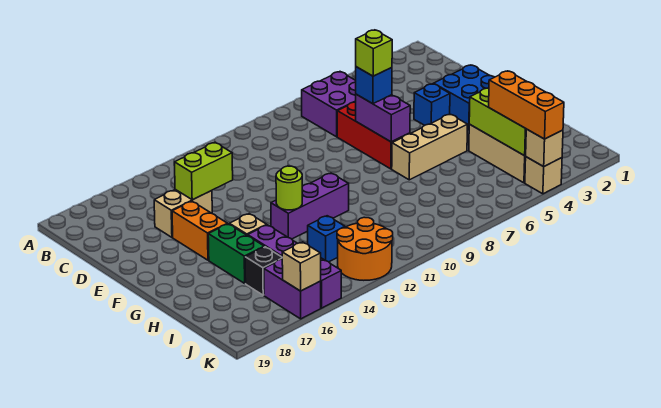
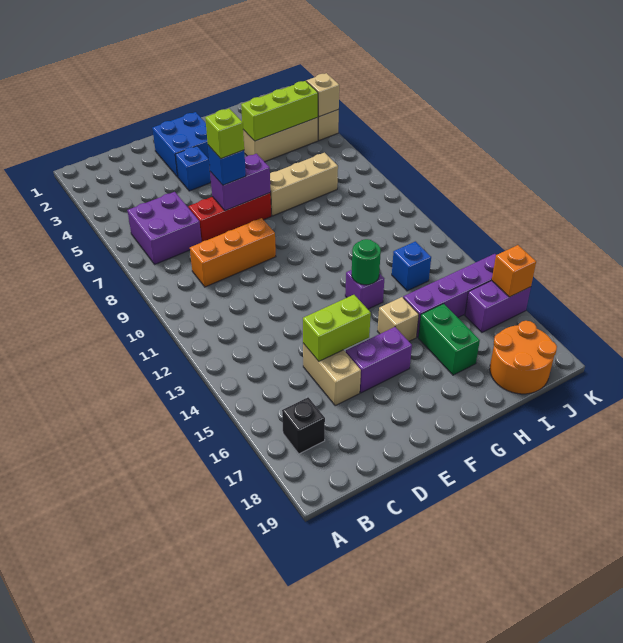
lime brick D14:D15 level 2 -> lime brick D15:E15 level 2
orange brick E16:F16 level 1 -> purple brick E16:F16 level 1
tan brick G5:G7 level 1 -> tan brick G7:I7 level 1
purple brick G11:G13 level 1 -> purple brick G13 level 1
lime round brick G13 level 2 -> green round brick G13 level 2
green brick G16:H16 level 1 -> green brick H16:H17 level 1
orange brick I4:K4 level 3 -> orange brick C9:E9 level 1
black brick I16 level 1 -> black brick B17 level 1
orange round brick J12:K13 level 1 -> orange round brick I18:J19 level 1
tan brick K16 level 2 -> orange brick K16 level 2

